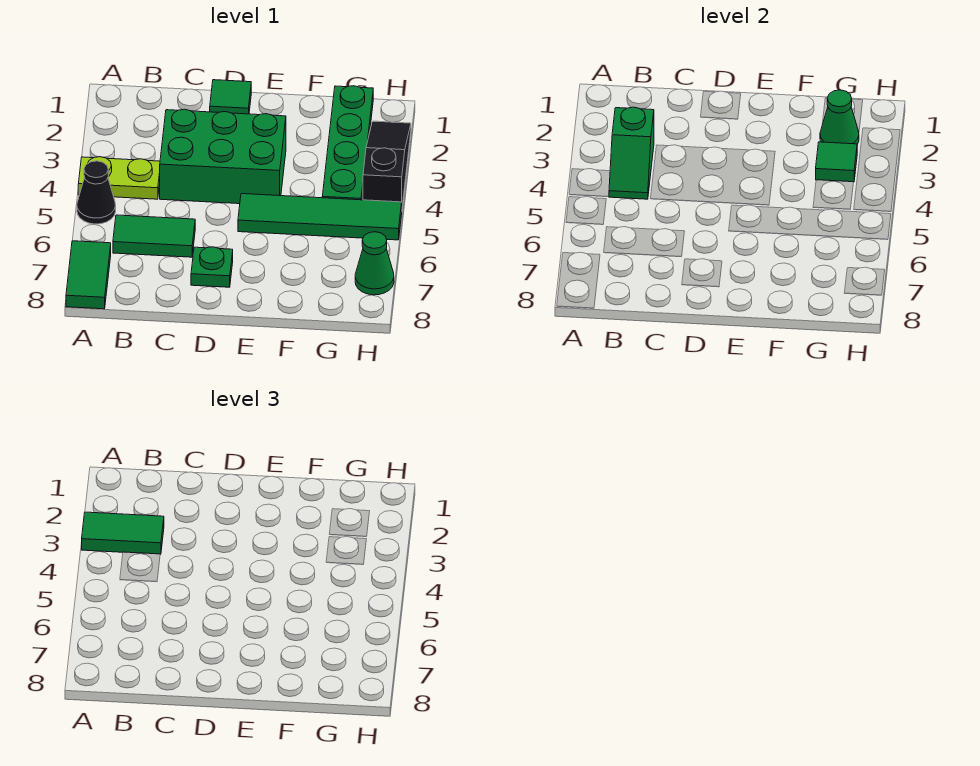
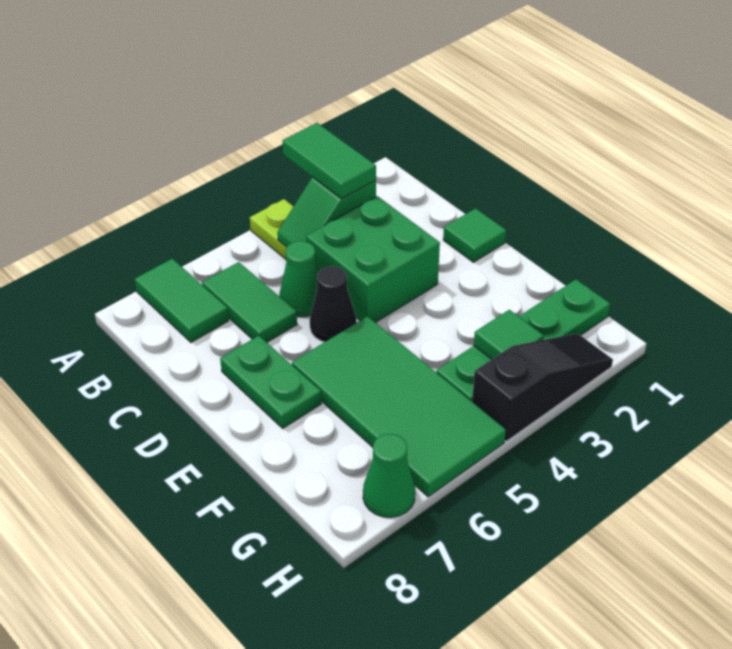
black cone A5 level 1 -> black cone D5 level 1
green tile A7:A8 level 1 -> green tile A7:B7 level 1
green brick C3:E4 level 1 -> green brick C3:D4 level 1
green plate D7 level 1 -> green plate D7:E7 level 1
green tile E5:H5 level 1 -> green tile E5:H6 level 1
green cone G2 level 2 -> green cone C5 level 1

